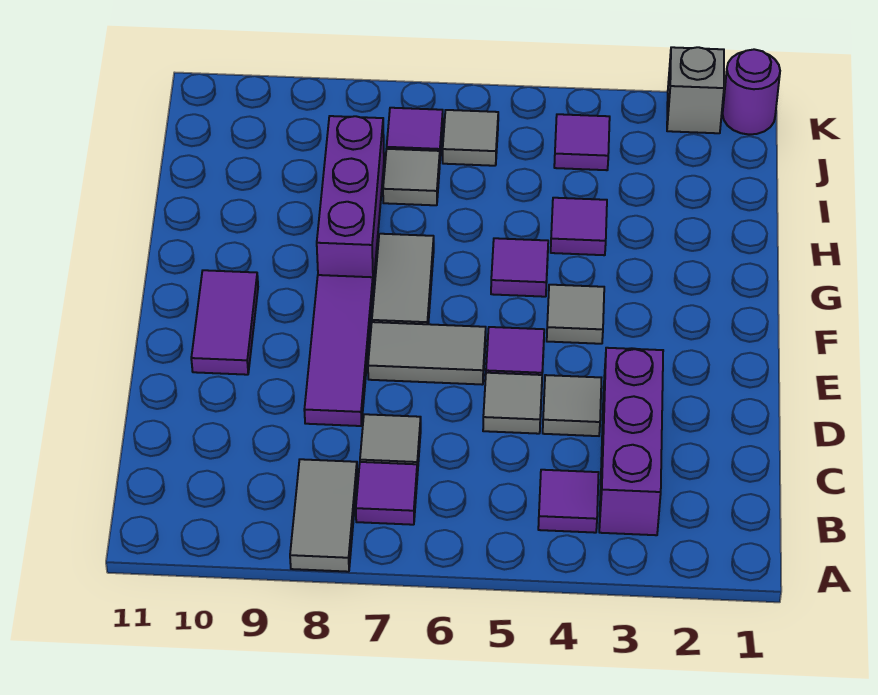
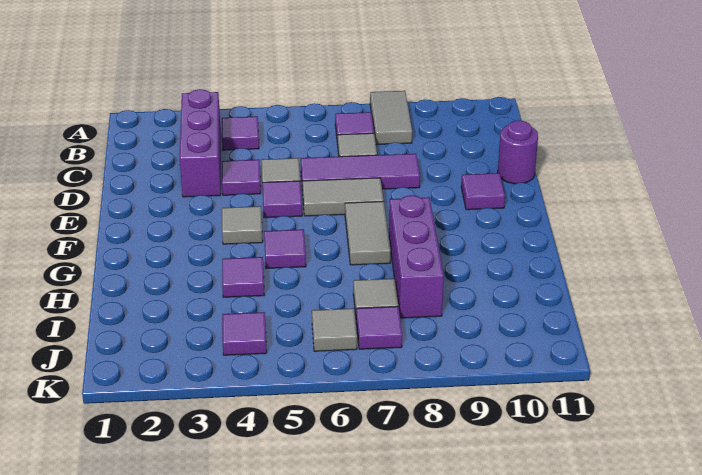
grey tile D4 level 1 -> purple tile D4 level 1
purple tile D8:F8 level 1 -> purple tile D6:D8 level 1
purple tile E10:F10 level 1 -> purple tile E10 level 1
purple round brick K1 level 1 -> purple round brick D11 level 1
grey brick K2 level 1 -> none

